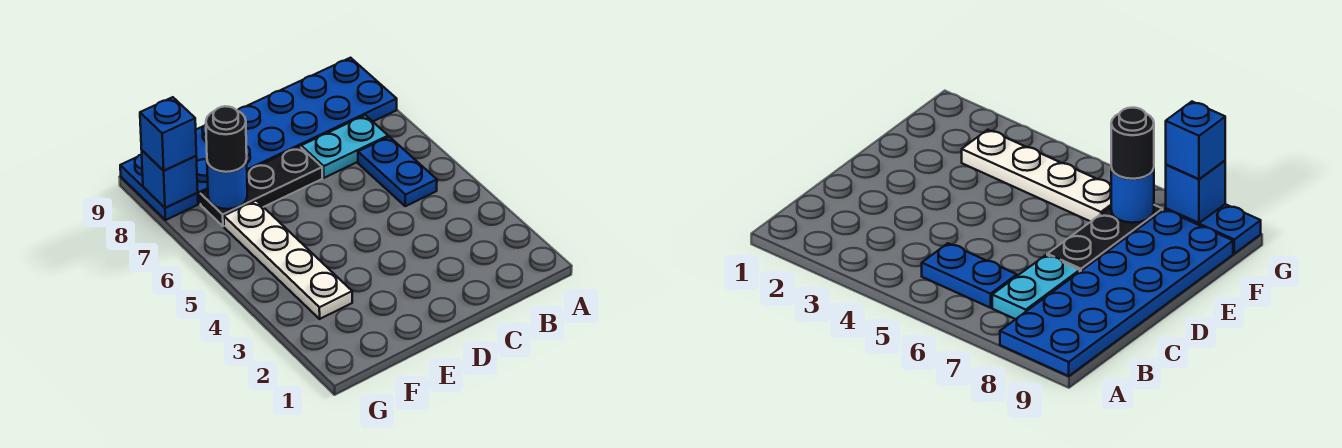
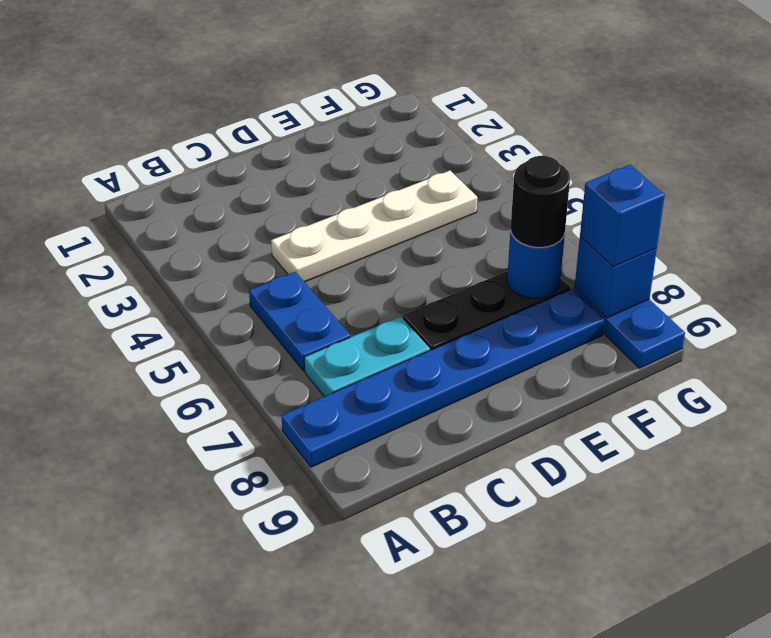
blue plate A8:F9 level 1 -> blue plate A8:F8 level 1
white plate F3:F6 level 1 -> white plate C4:F4 level 1

